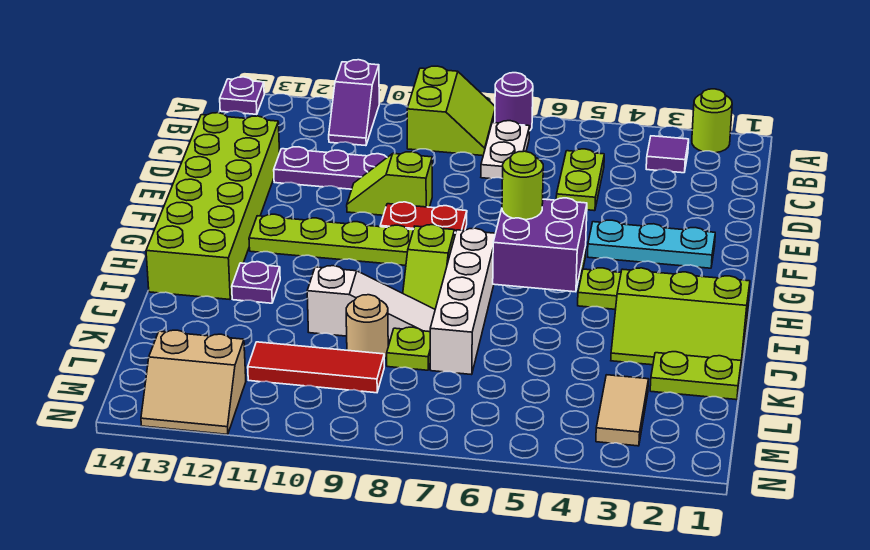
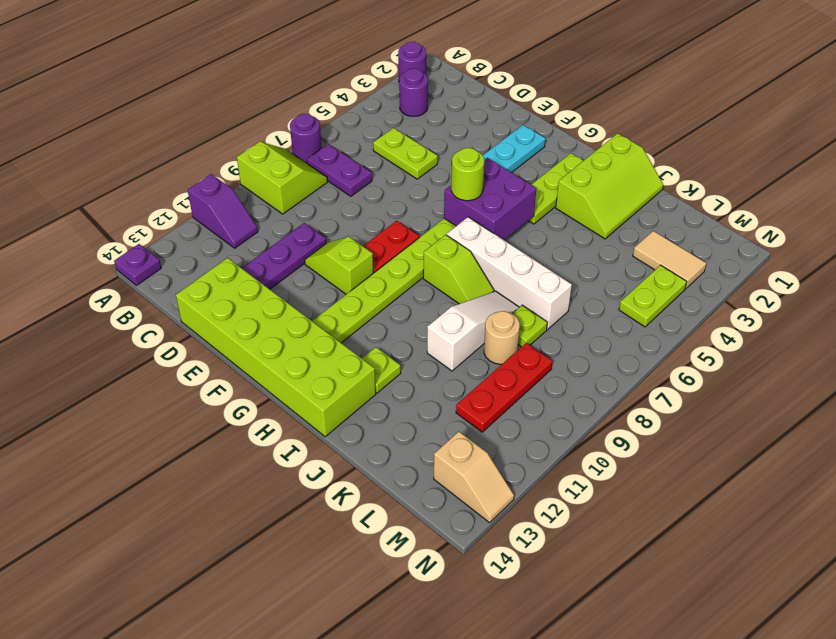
lime round brick A2 level 1 -> purple round brick A2 level 1
purple tile B3 level 1 -> purple round brick B3 level 1
white plate B7:C7 level 1 -> purple plate B7:C7 level 1
lime slope E9:E10 level 1 top 9 -> lime slope E10:F10 level 1 top F
purple plate I12 level 1 -> lime plate I12 level 1
lime plate K1:K2 level 1 -> lime plate M4:M5 level 1
red tile L9:L11 level 1 -> red plate L9:L11 level 1
tan slope M12:N13 level 1 top M -> tan slope M13:N13 level 1 top M

